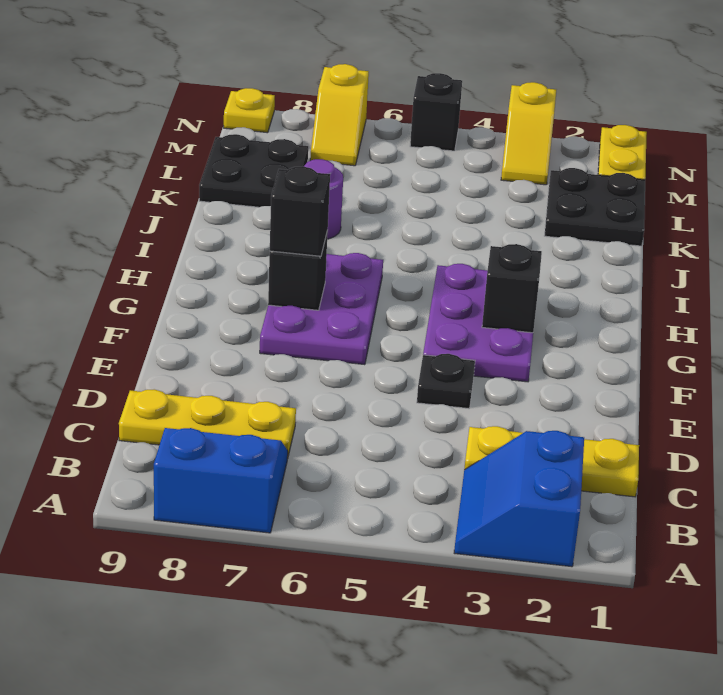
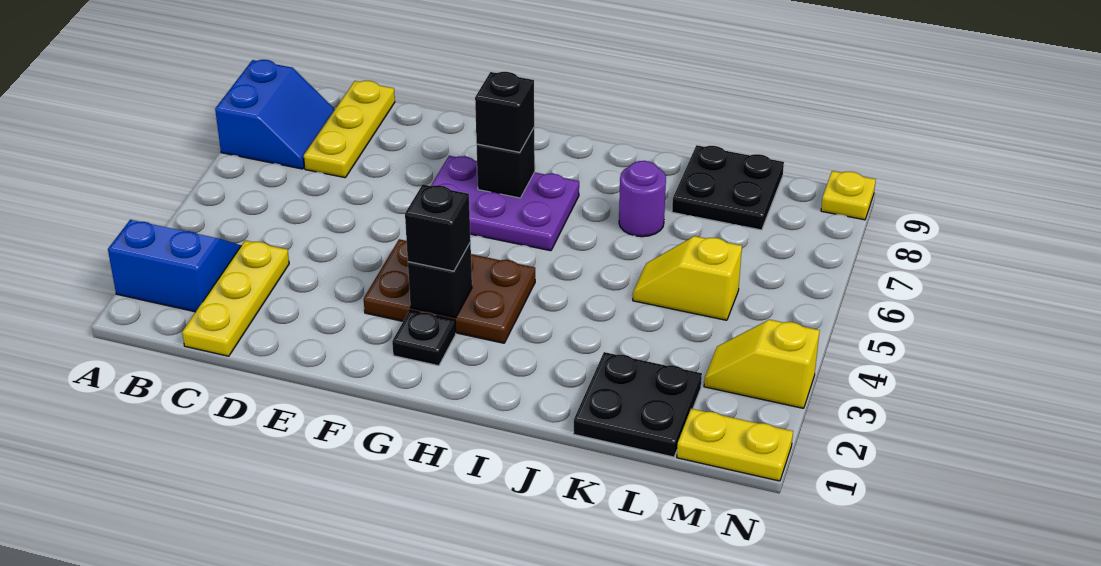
black plate E4 level 1 -> black plate G2 level 1
purple plate F3:H4 level 1 -> brown plate F3:H4 level 1
yellow slope M7:N7 level 1 top N -> yellow slope K5:L5 level 1 top L
black brick N5 level 1 -> black brick G3 level 3

